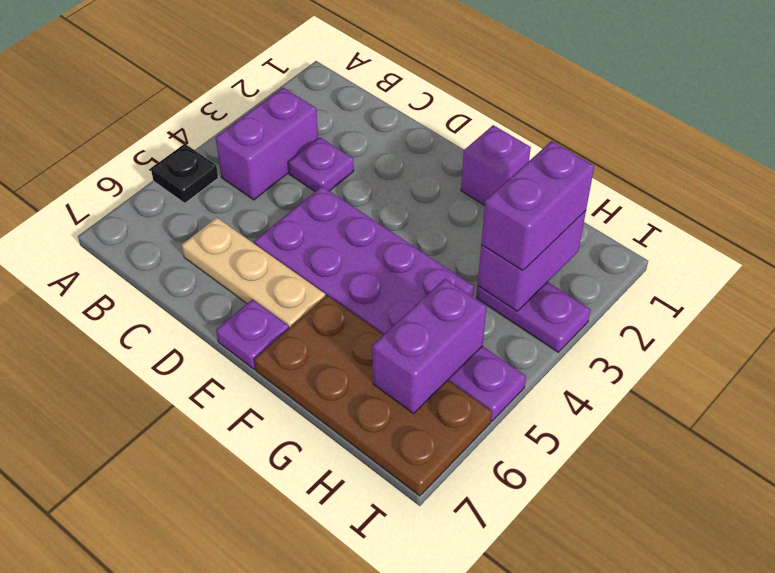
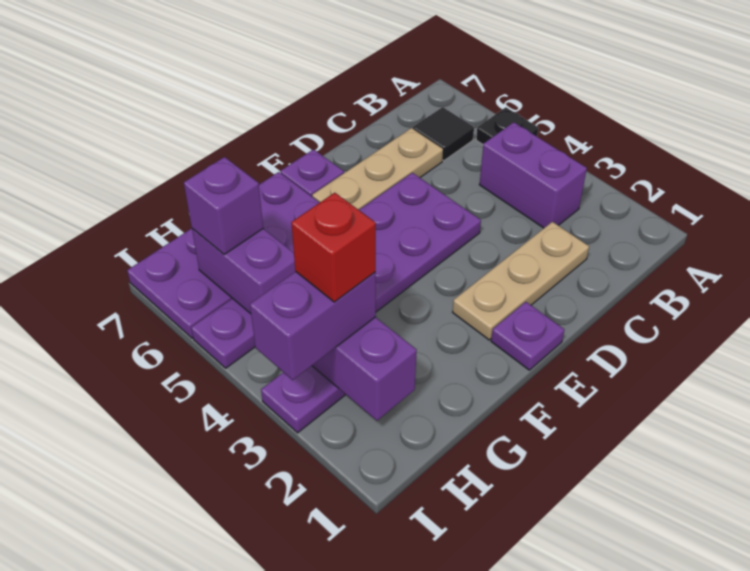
none -> black tile B6 level 1
none -> tan plate C2:E2 level 1
purple plate C3 level 1 -> purple plate E1 level 1
purple brick F1 level 1 -> purple brick H6 level 3
brown plate F6:I7 level 1 -> purple plate F6:I7 level 1
purple brick H2:H3 level 3 -> purple brick H3:I3 level 3
none -> red brick H3 level 4

